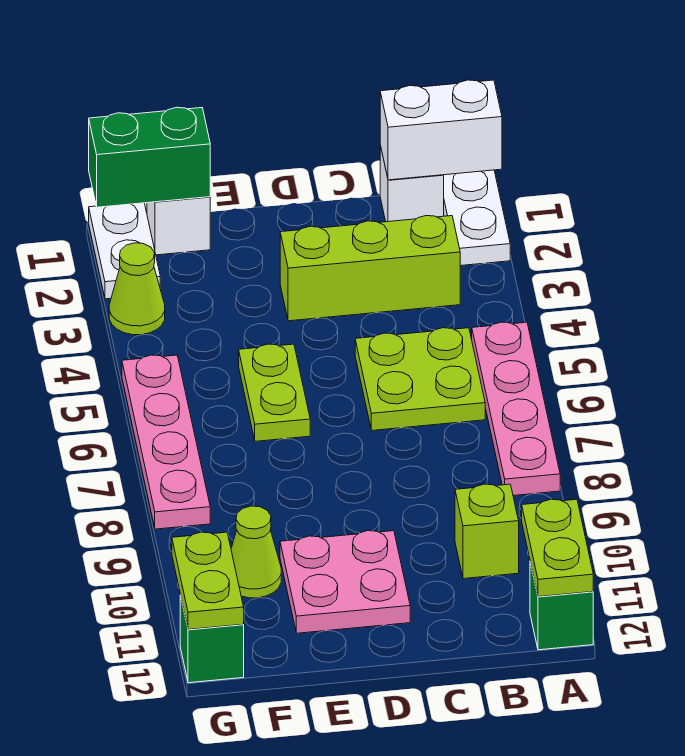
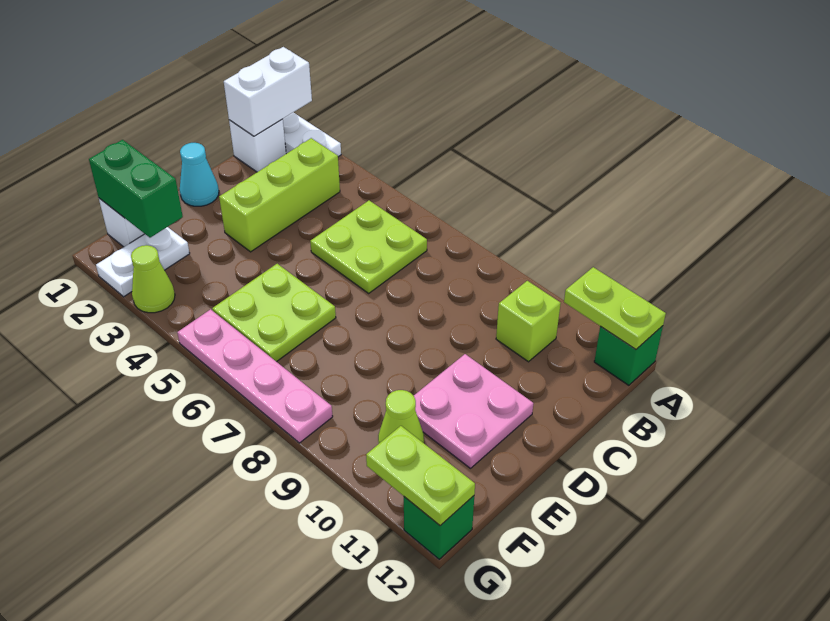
pink plate A5:A8 level 1 -> none
none -> cyan cone D1 level 1
lime plate E5:E6 level 1 -> lime plate E5:F6 level 1
green brick F1:G1 level 2 -> green brick F1:F2 level 2
white plate G1:G2 level 1 -> white plate F2:G2 level 1

